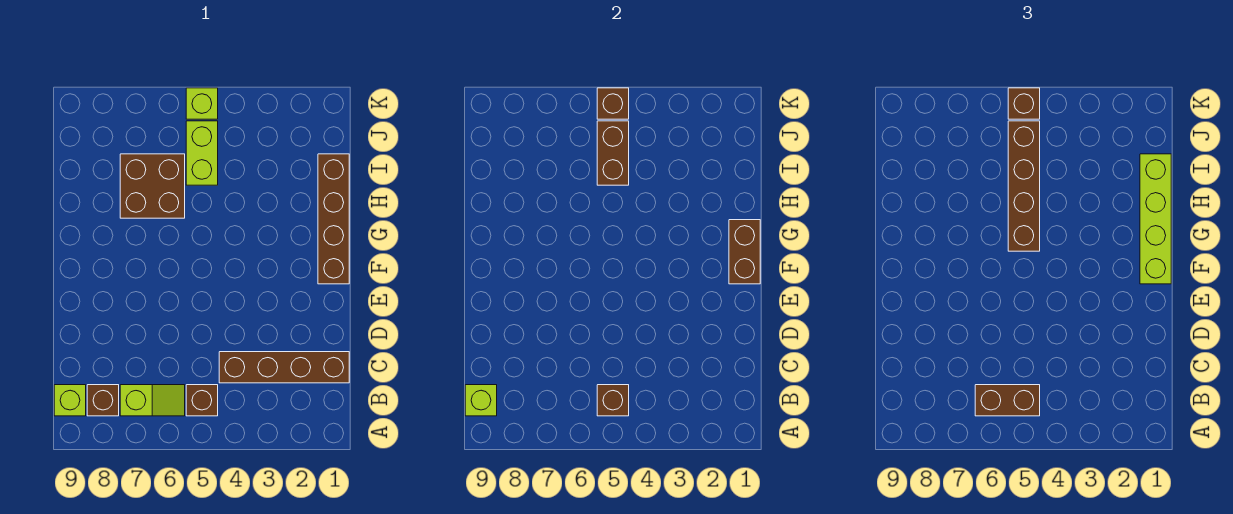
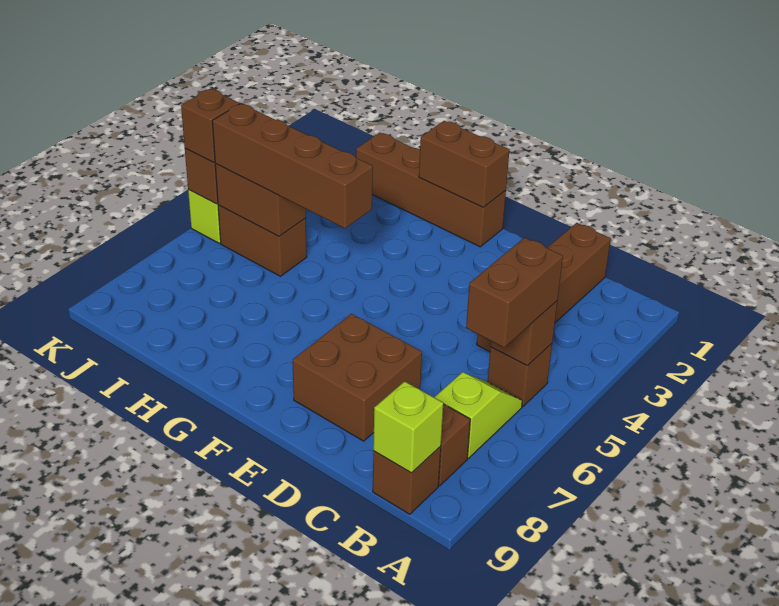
lime brick B9 level 1 -> brown brick B9 level 1
lime brick F1:I1 level 3 -> none
brown brick H6:I7 level 1 -> brown brick D7:E8 level 1
lime brick I5:J5 level 1 -> brown brick I5:J5 level 1

